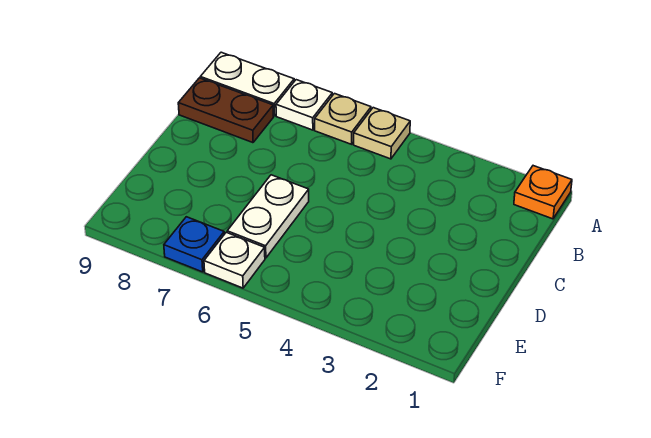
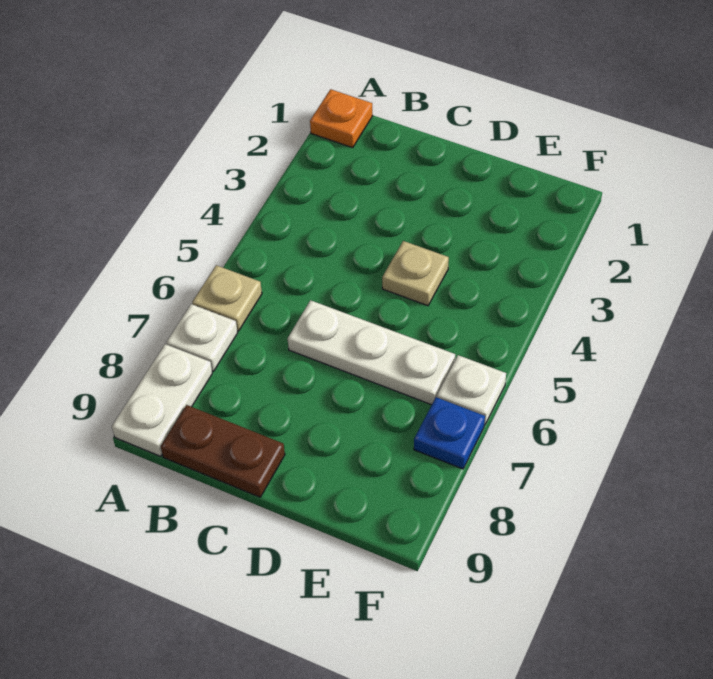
tan plate A5 level 1 -> tan plate D4 level 1
brown plate B8:B9 level 1 -> brown plate B9:C9 level 1
white plate D6:E6 level 1 -> white plate C6:E6 level 1

